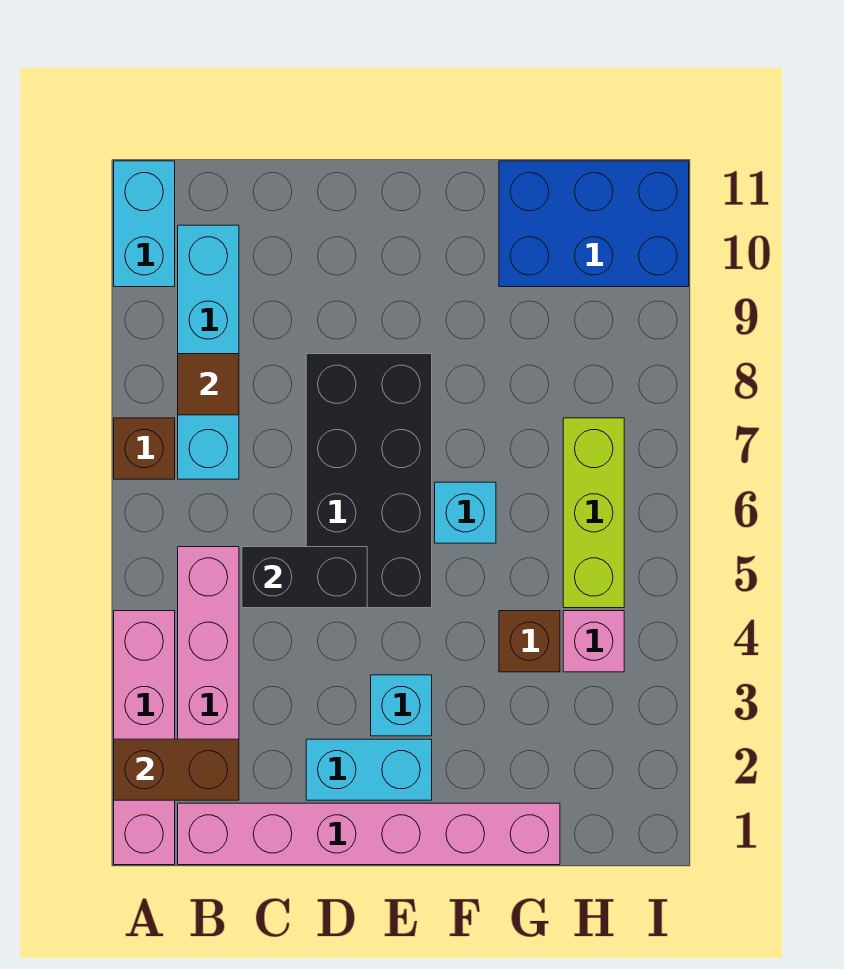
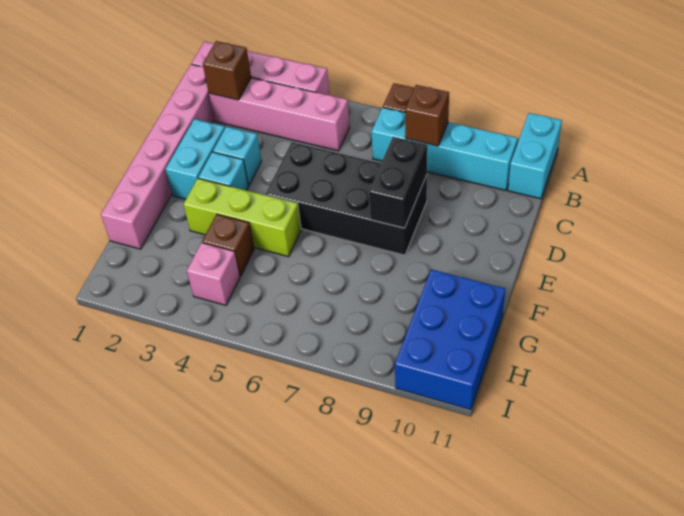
brown brick A2:B2 level 2 -> brown brick B2 level 2
cyan brick A10:A11 level 1 -> cyan brick A11:B11 level 1
brown tile B8 level 2 -> brown brick B8 level 2
black brick C5:D5 level 2 -> black brick D8:E8 level 2
cyan brick F6 level 1 -> cyan brick D3 level 1
lime brick H5:H7 level 1 -> lime brick F3:F5 level 1

